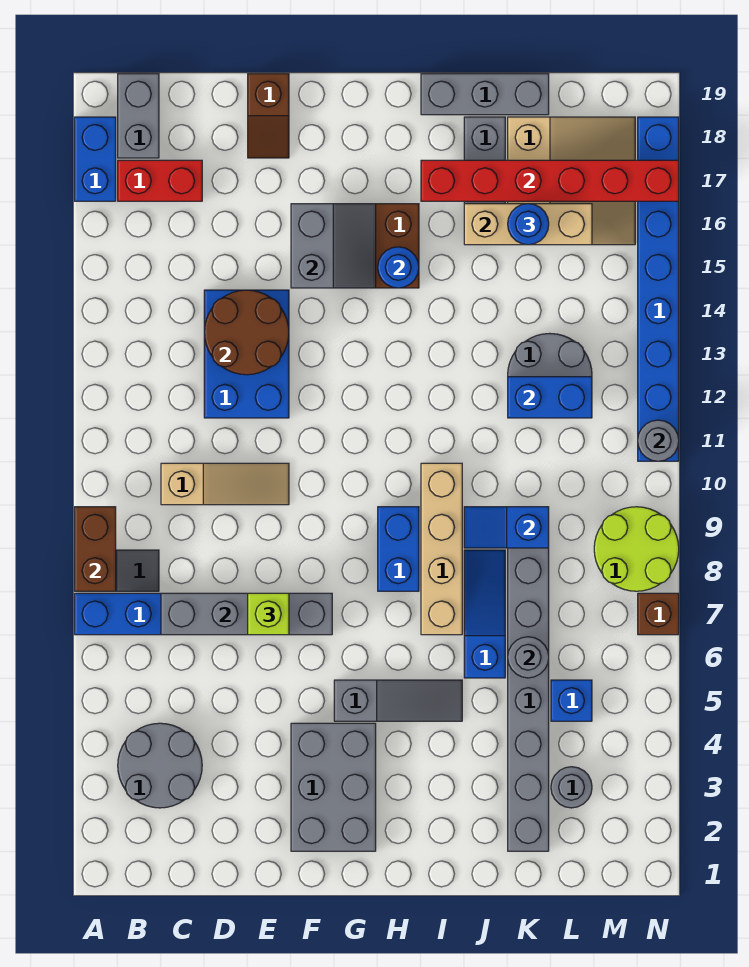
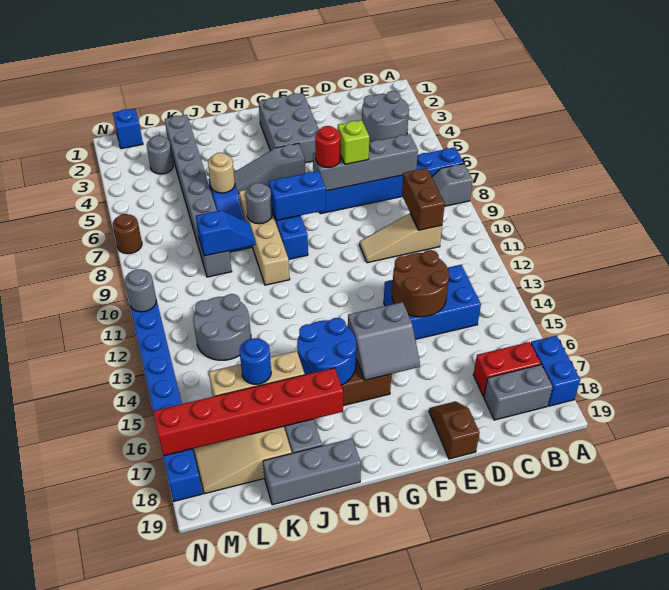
brown brick A8:A9 level 2 -> brown brick C9:C10 level 2
grey brick B18:B19 level 1 -> grey brick B18:C18 level 1
blue brick D12:E14 level 1 -> blue brick C13:E14 level 1
none -> red round brick F7 level 3
grey slope F15:G16 level 2 top F -> grey slope F15:G16 level 2 top 15
blue round brick H15 level 2 -> blue round brick H15:I16 level 2
none -> tan round brick J6 level 2
grey round brick K6 level 2 -> grey round brick I8 level 2
blue brick K12:L12 level 2 -> blue brick G8:H8 level 2
blue brick L5 level 1 -> blue brick M1 level 1
lime round brick M8:N9 level 1 -> none
brown brick N7 level 1 -> brown round brick N7 level 1

